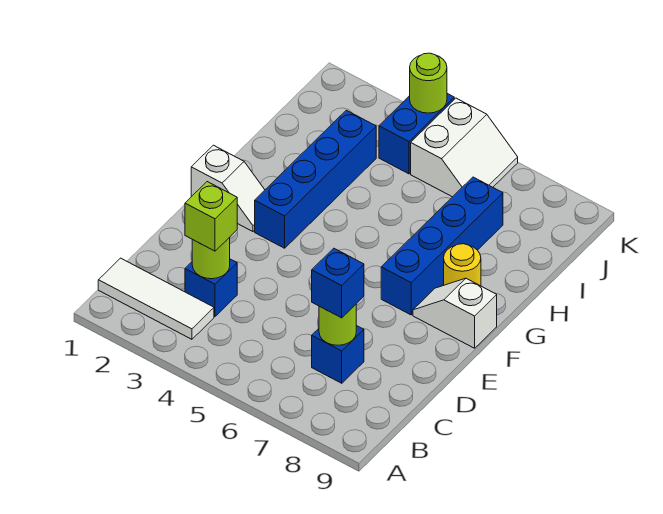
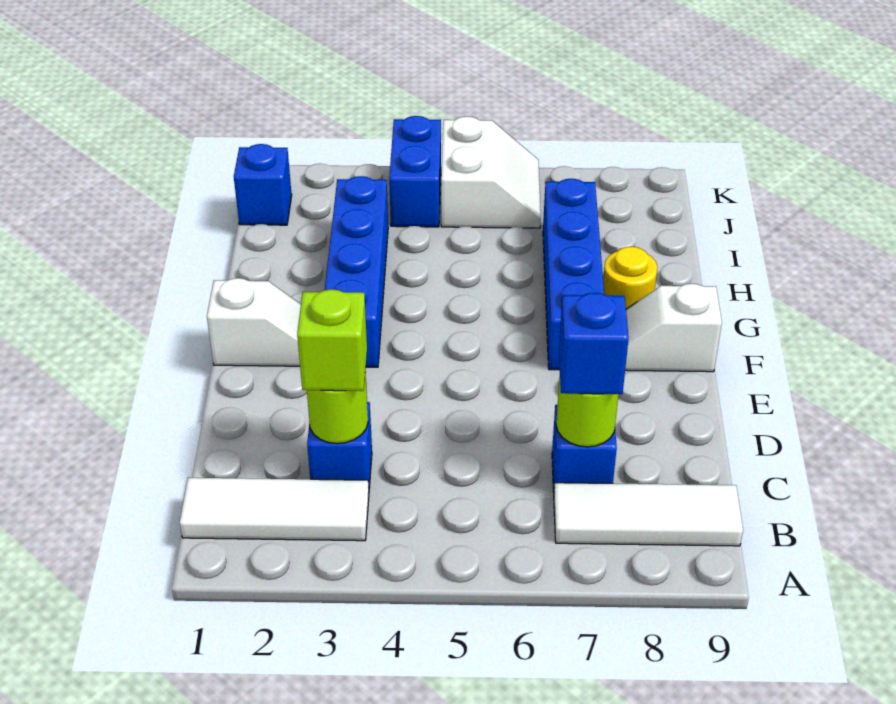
none -> white tile B7:B9 level 1
none -> blue brick J1 level 1
lime round brick K4 level 2 -> none

